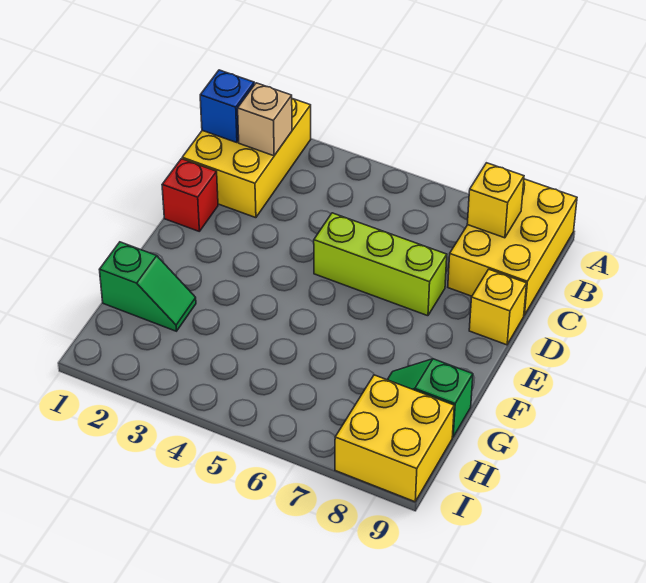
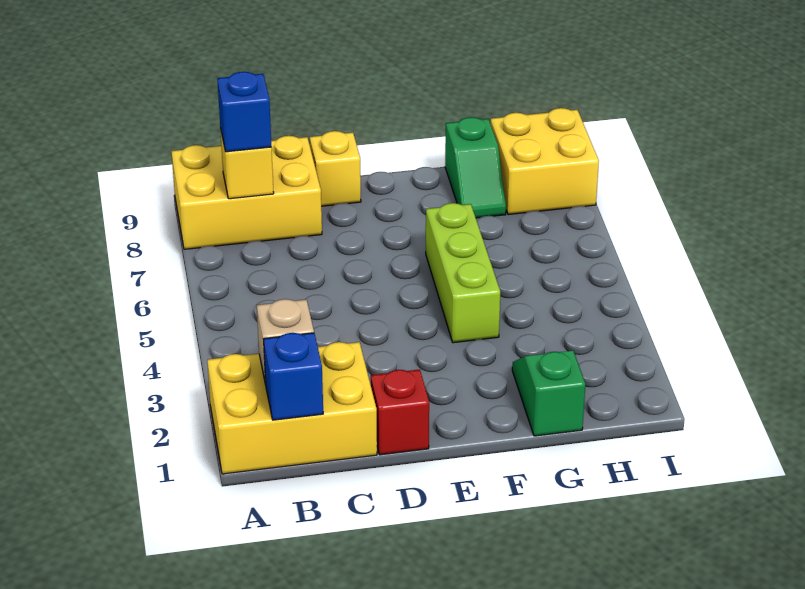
none -> blue brick B8 level 3
lime brick D5:D7 level 1 -> lime brick F4:F6 level 1

